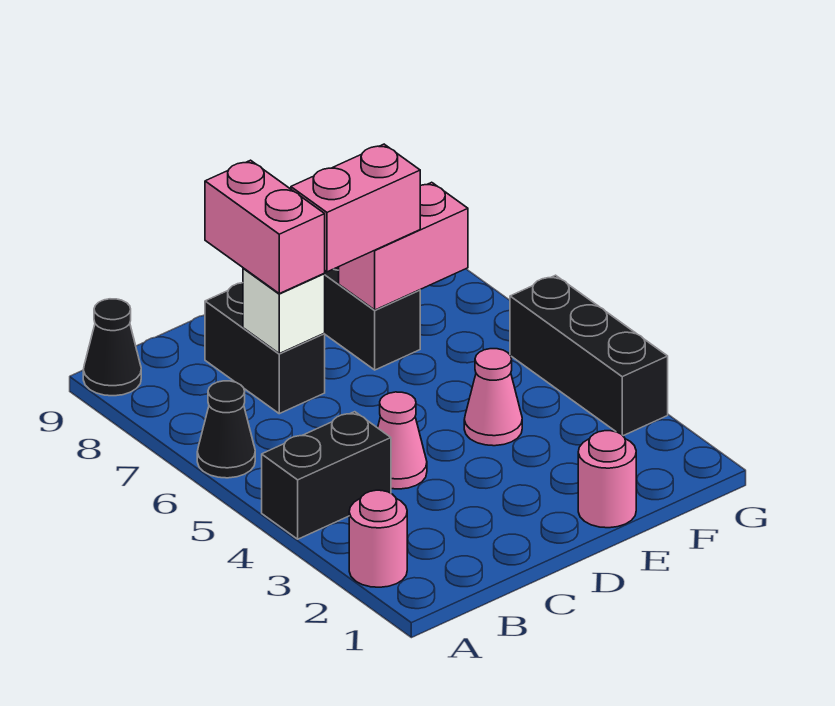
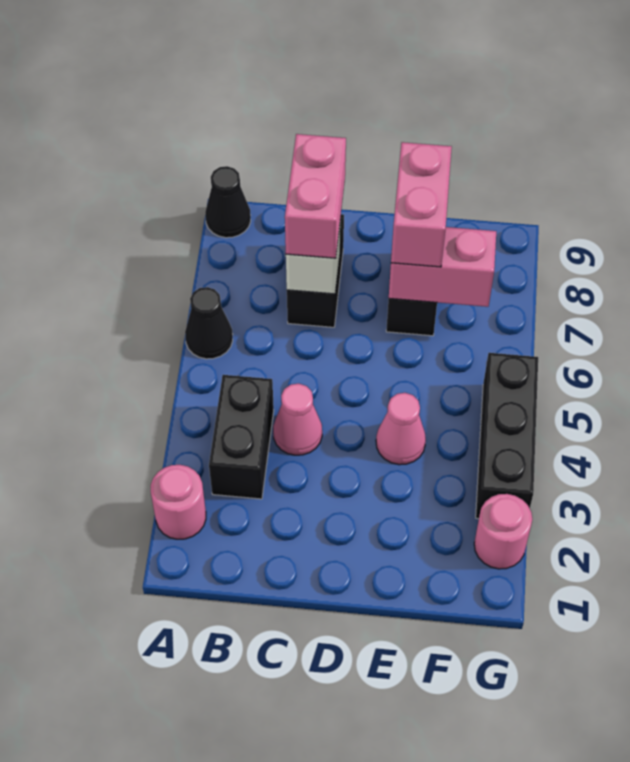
black brick A4:B4 level 1 -> black brick B3:B4 level 1
pink brick D7:E7 level 3 -> pink brick E7:E8 level 3
pink round brick E1 level 1 -> pink round brick G2 level 1

